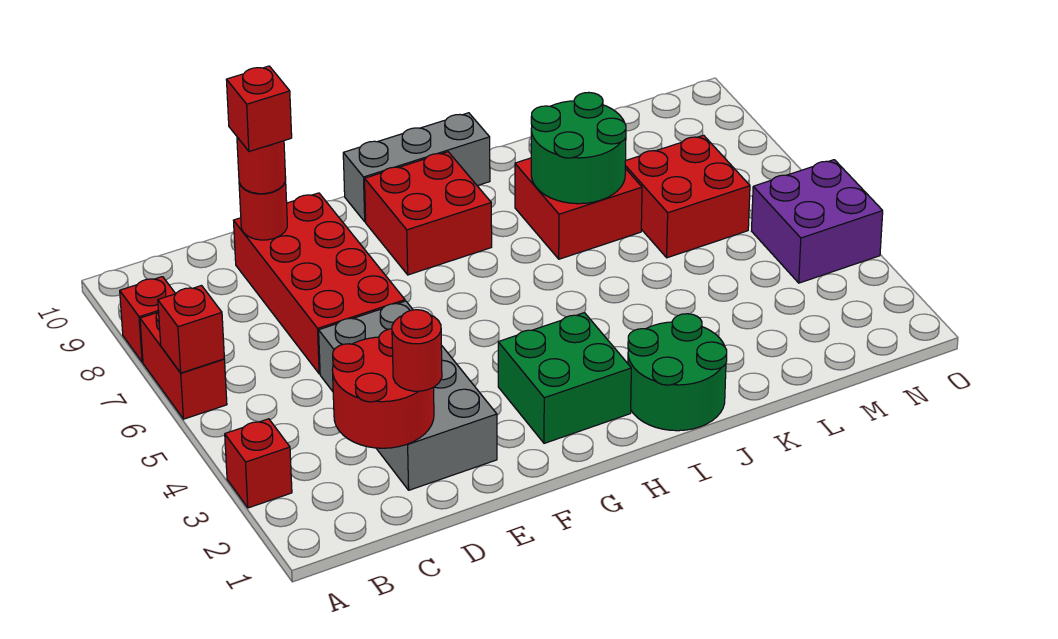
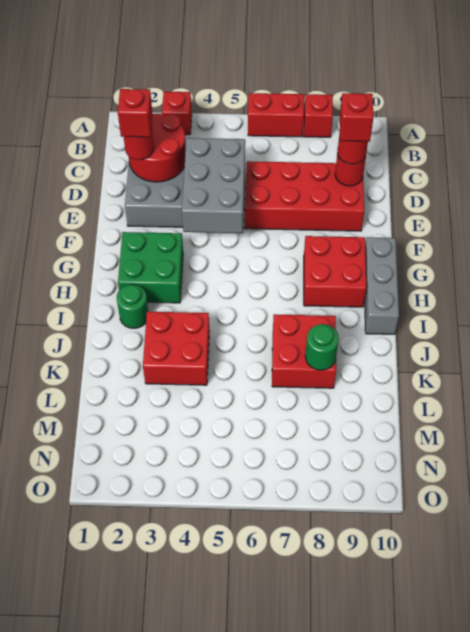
red brick A6 level 2 -> red brick D2 level 4
none -> grey brick D4:F5 level 2
green round brick I1:J2 level 1 -> green round brick I2 level 1
green round brick J7:K8 level 2 -> green round brick K8 level 2
red brick L6:M7 level 1 -> red brick J3:K4 level 1
purple brick N4:O5 level 1 -> none

